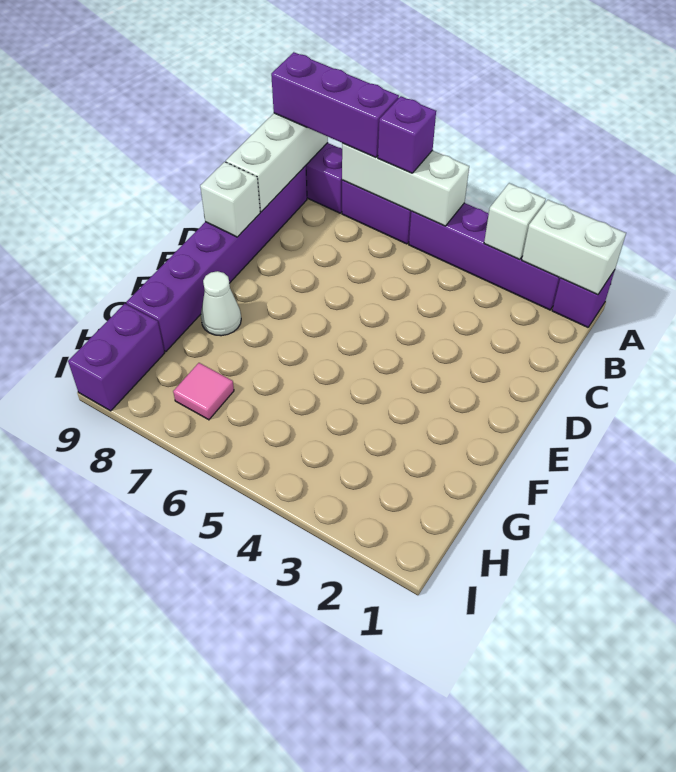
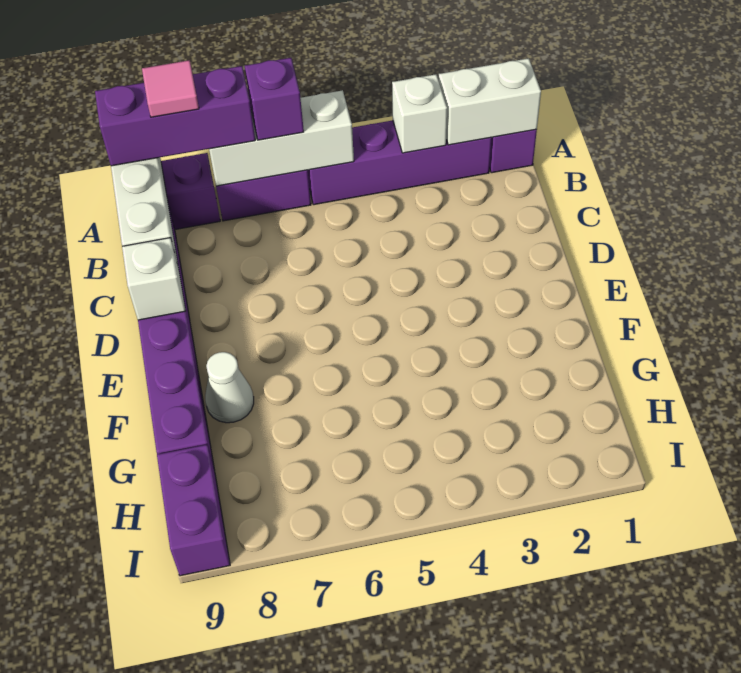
pink tile H7 level 1 -> pink tile A8 level 4

